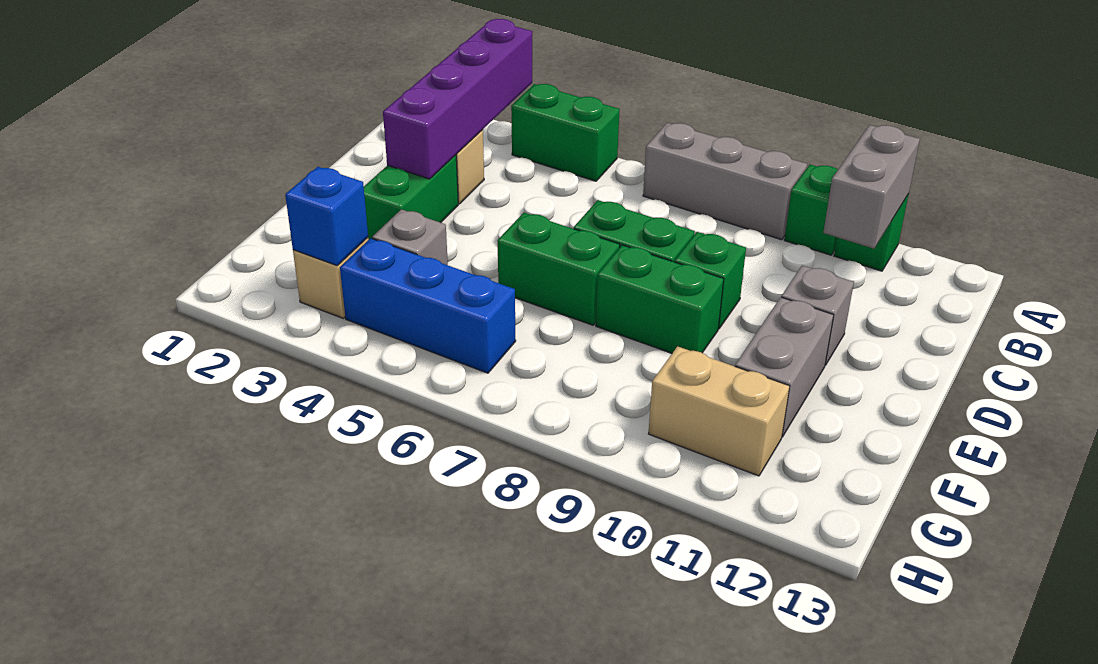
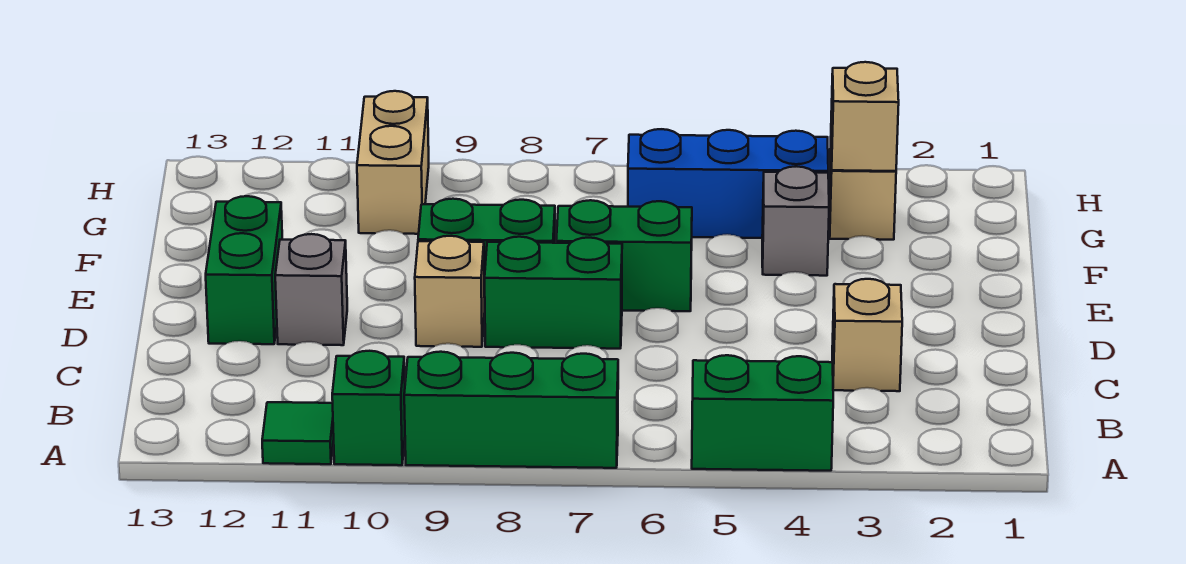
purple brick A3:D3 level 2 -> none
grey brick A7:A9 level 1 -> green brick A7:A9 level 1
green brick A11 level 1 -> green tile A11 level 1
grey brick A11:B11 level 2 -> none
green brick D3:E3 level 1 -> green brick D12:E12 level 1
green brick D9 level 1 -> tan brick D9 level 1
grey brick E11:F11 level 1 -> none
blue brick G3 level 2 -> tan brick G3 level 2
tan brick G10:G11 level 1 -> tan brick G10:H10 level 1

